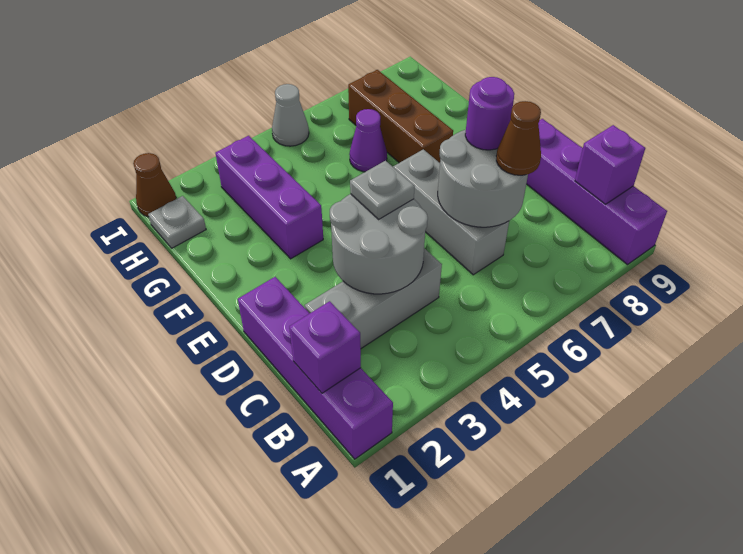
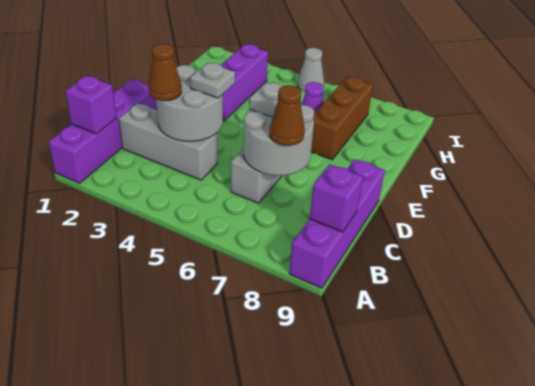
purple round brick D7 level 3 -> none
grey plate H1 level 1 -> grey plate D6 level 3
brown cone I1 level 1 -> brown cone C3 level 3

